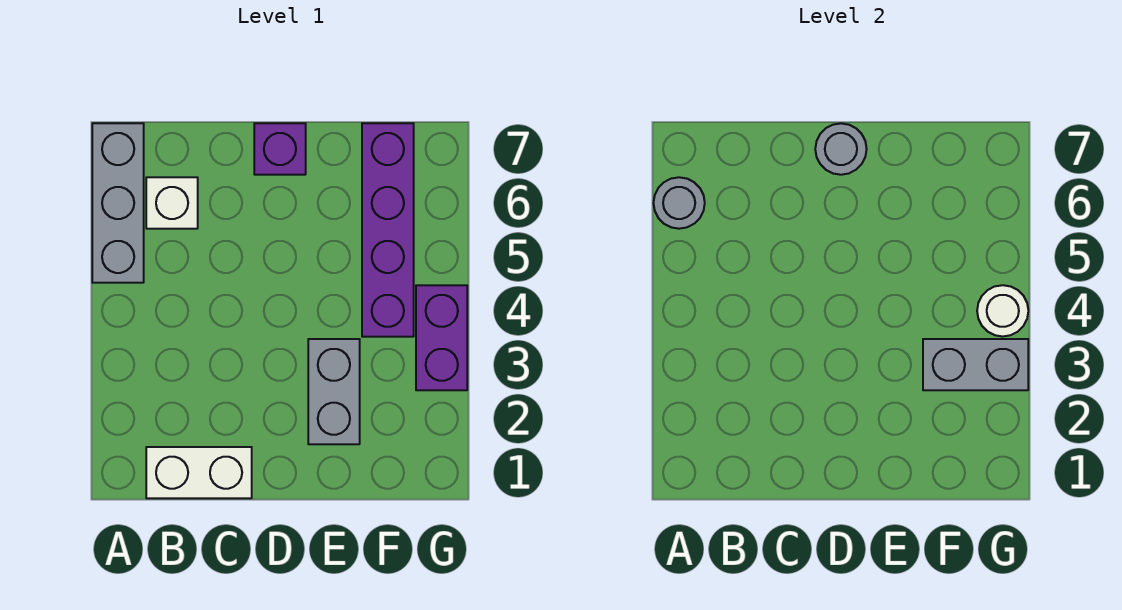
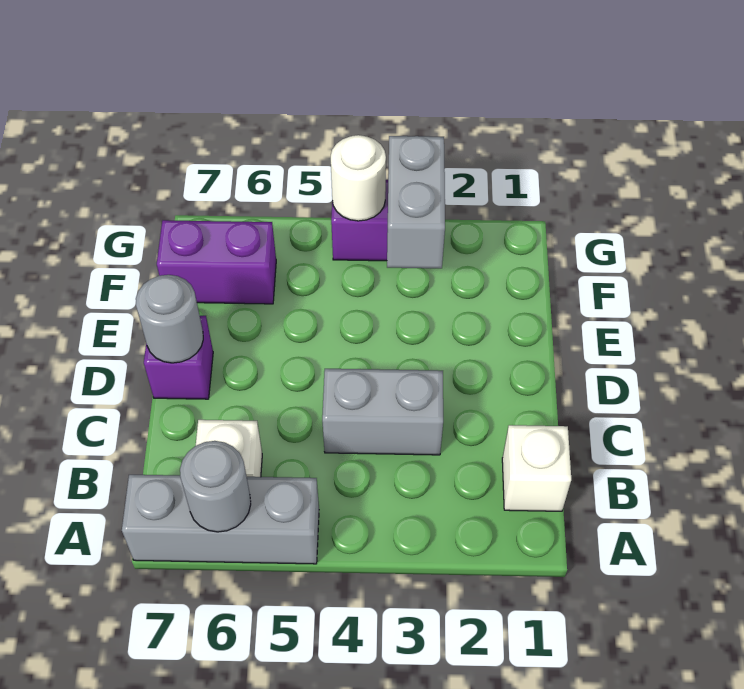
white brick B1:C1 level 1 -> white brick B1 level 1
grey brick E2:E3 level 1 -> grey brick C3:C4 level 1
purple brick F4:F7 level 1 -> purple brick F6:F7 level 1

